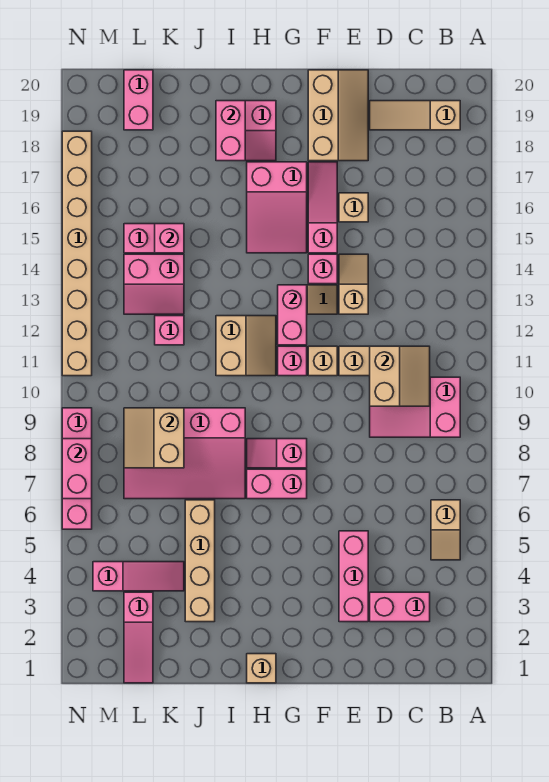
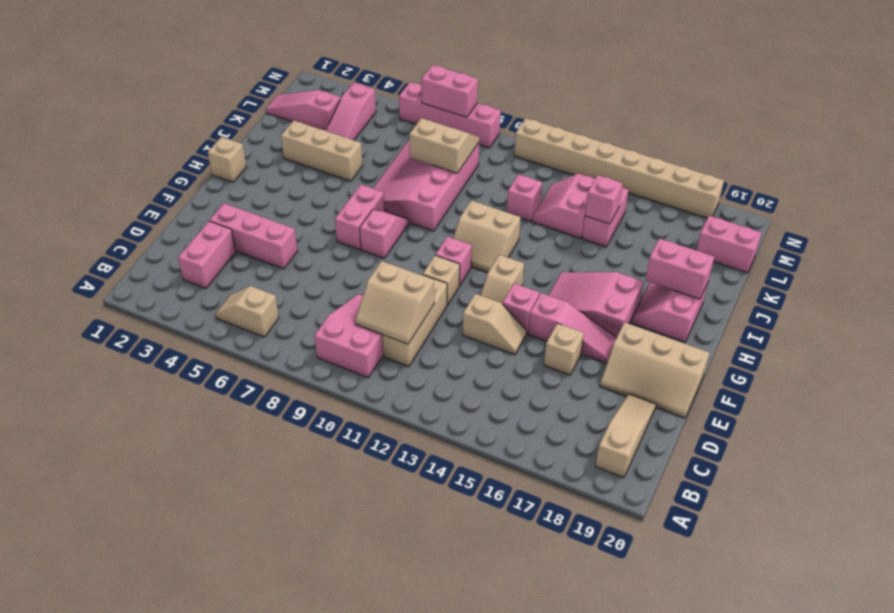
pink brick G12:G13 level 2 -> none
tan brick J3:J6 level 1 -> tan brick J3:J5 level 1

